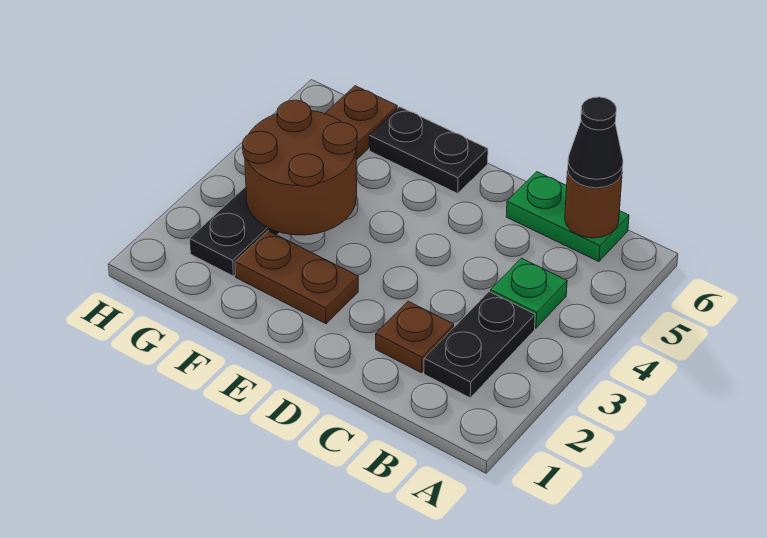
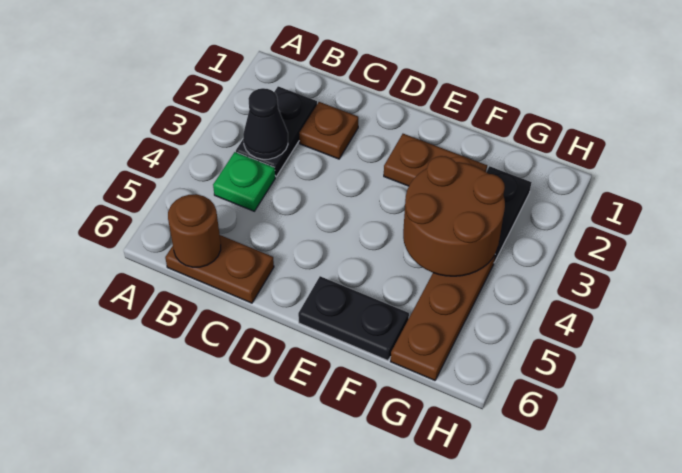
green plate B6:C6 level 1 -> brown plate B6:C6 level 1
black cone B6 level 3 -> black cone B3 level 2

